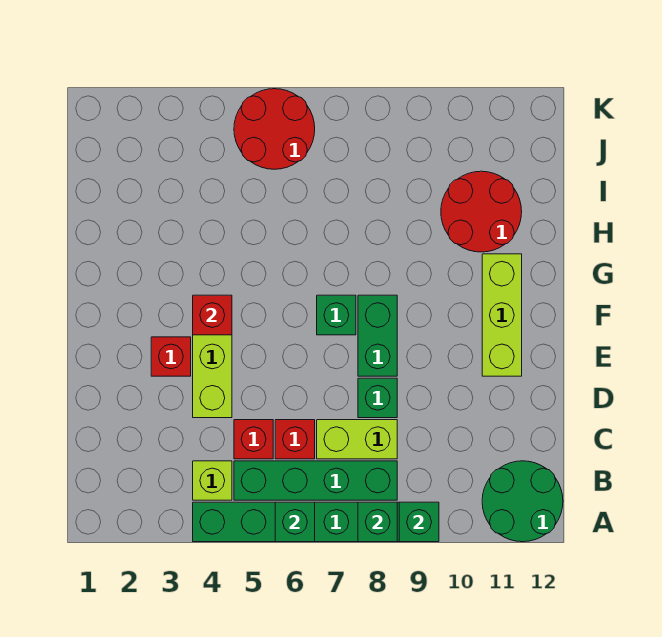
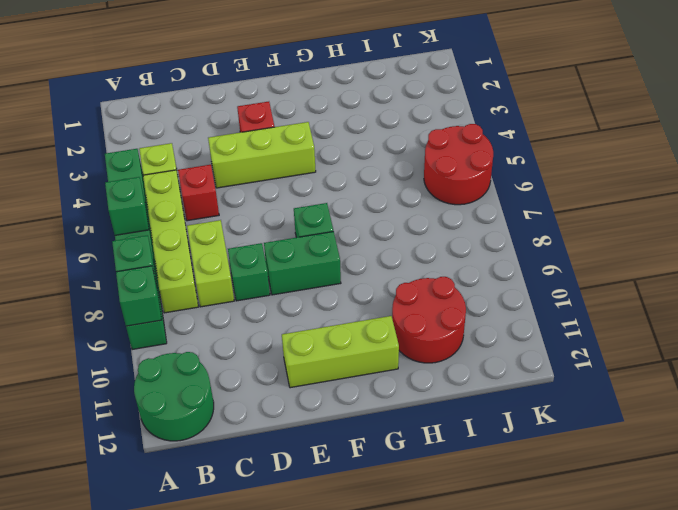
green brick B5:B8 level 1 -> lime brick B5:B8 level 1
red brick C6 level 1 -> none
red brick F4 level 2 -> none

